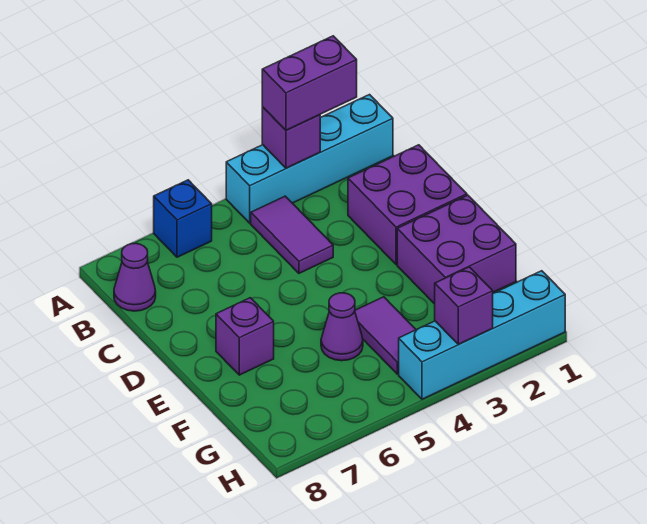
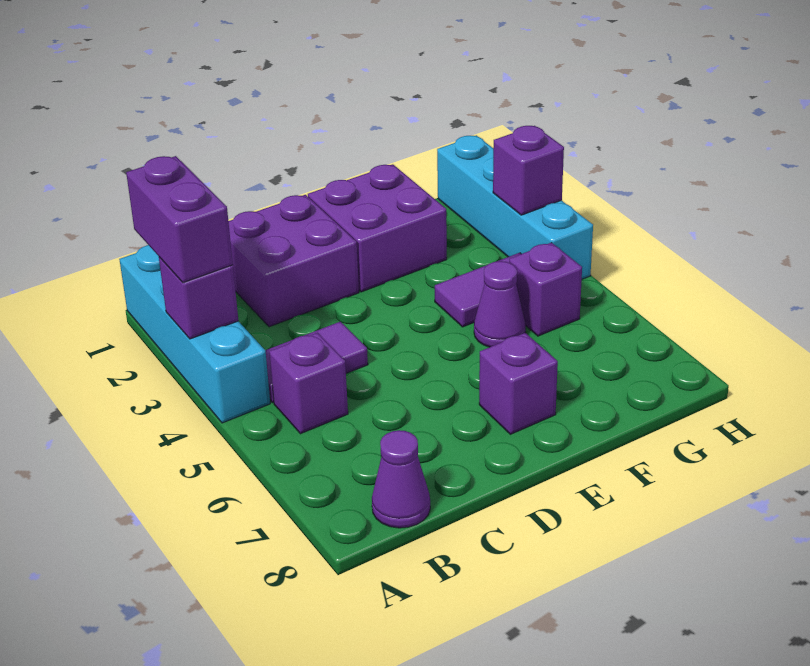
blue brick A6 level 1 -> none
none -> purple brick B5 level 1
none -> purple brick G5 level 1

